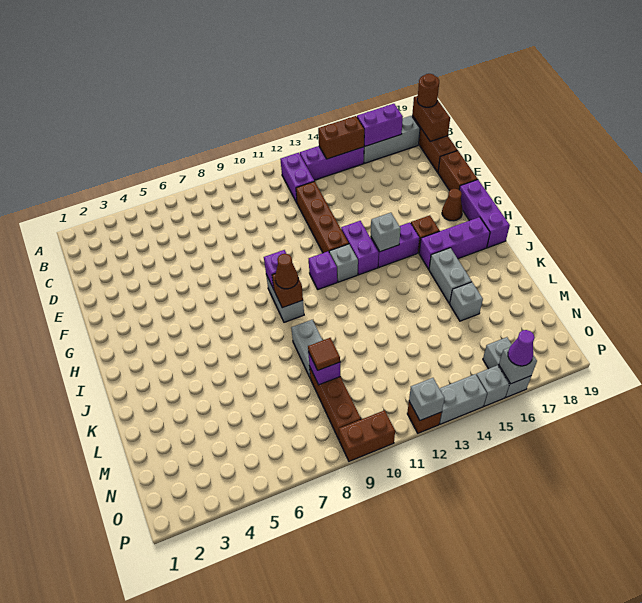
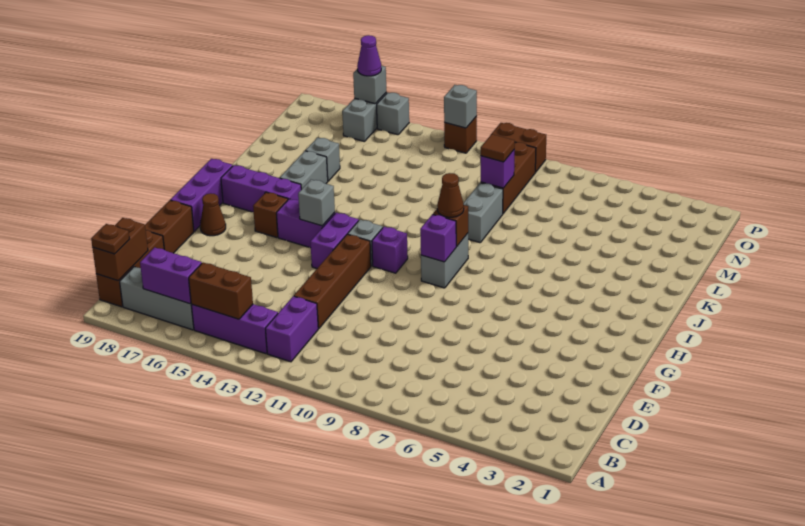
brown round brick B19 level 3 -> brown plate B19 level 3
grey brick P13:P14 level 1 -> none

